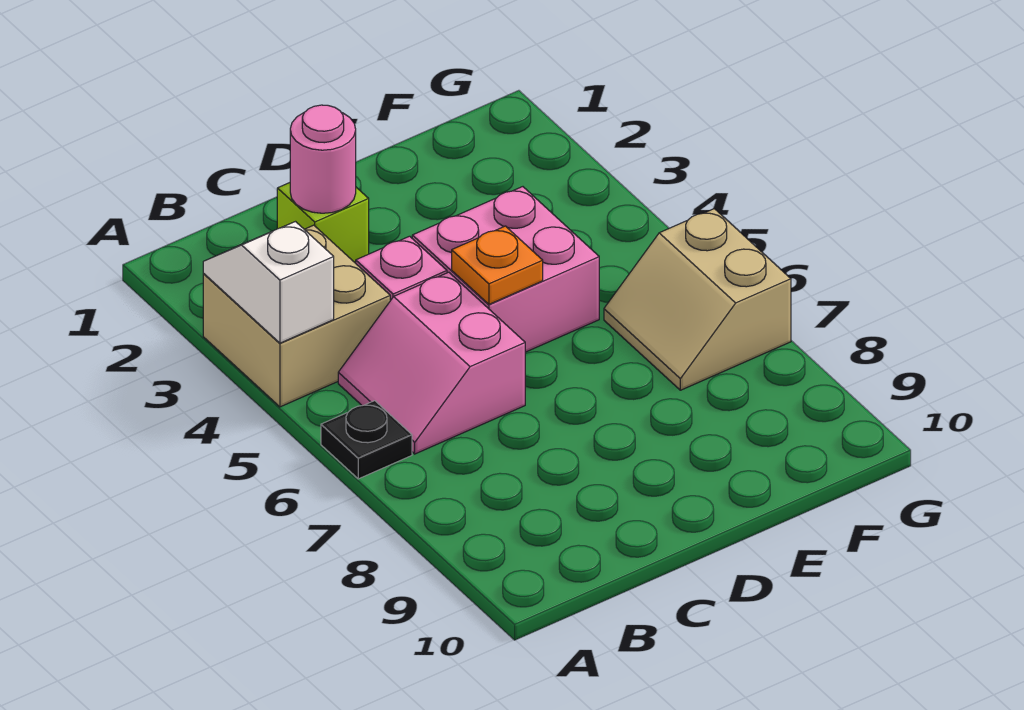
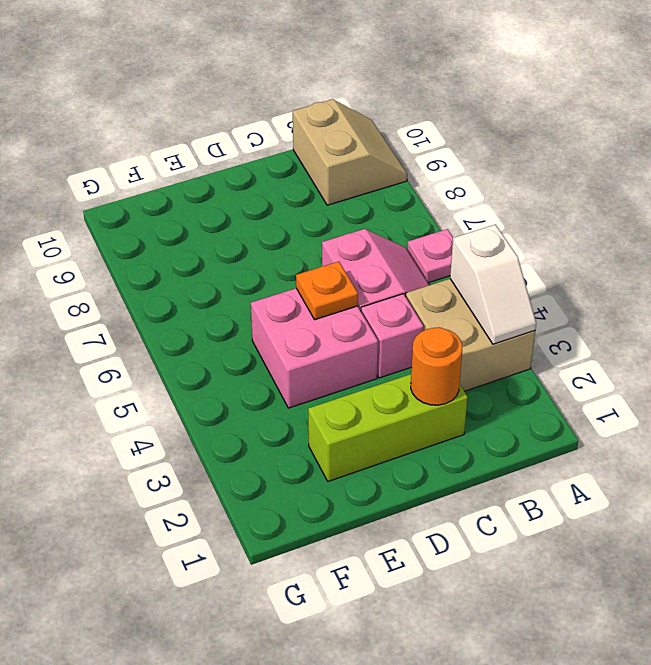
black plate A6 level 1 -> pink plate A6 level 1
lime brick C2 level 1 -> lime brick C2:E2 level 1
pink round brick C2 level 2 -> orange round brick C2 level 2
tan slope F6:G7 level 1 top G -> tan slope A9:B10 level 1 top B

